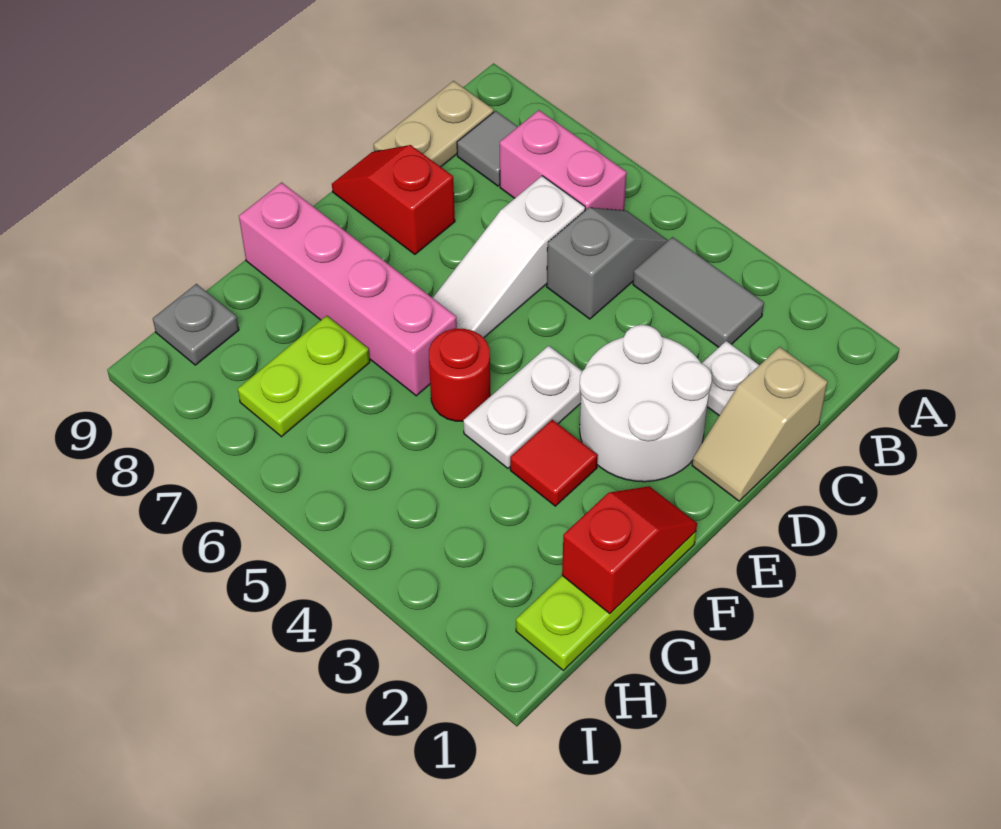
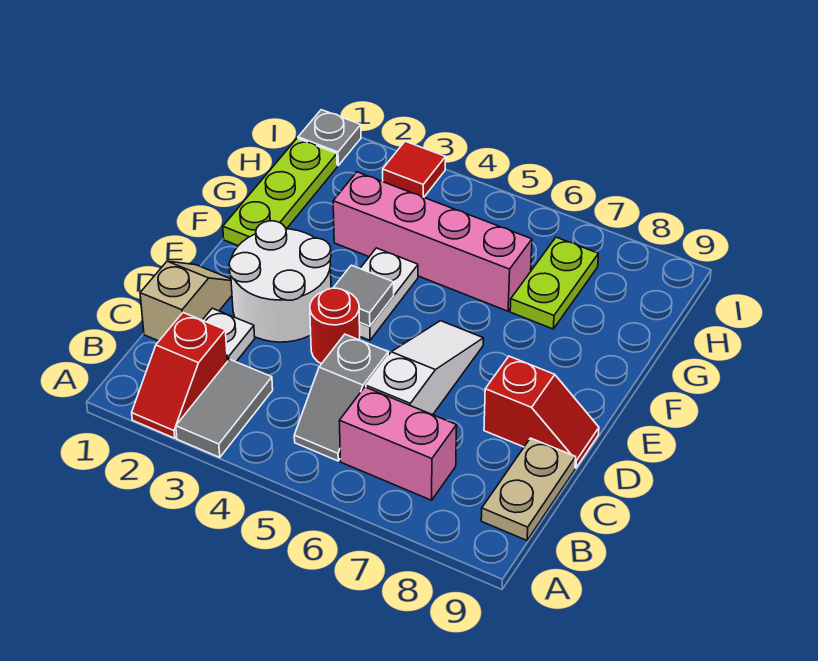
grey tile B3:B4 level 1 -> grey tile A3:B3 level 1
grey tile B8 level 1 -> grey tile E4 level 2
red slope F1:G1 level 2 top G -> red slope A2:B2 level 1 top B
red tile F3 level 1 -> red tile I3 level 1
red round brick F5 level 1 -> red round brick D4 level 1
pink brick F6:F9 level 1 -> pink brick G3:G6 level 1
grey plate H9 level 1 -> grey plate I1 level 1

